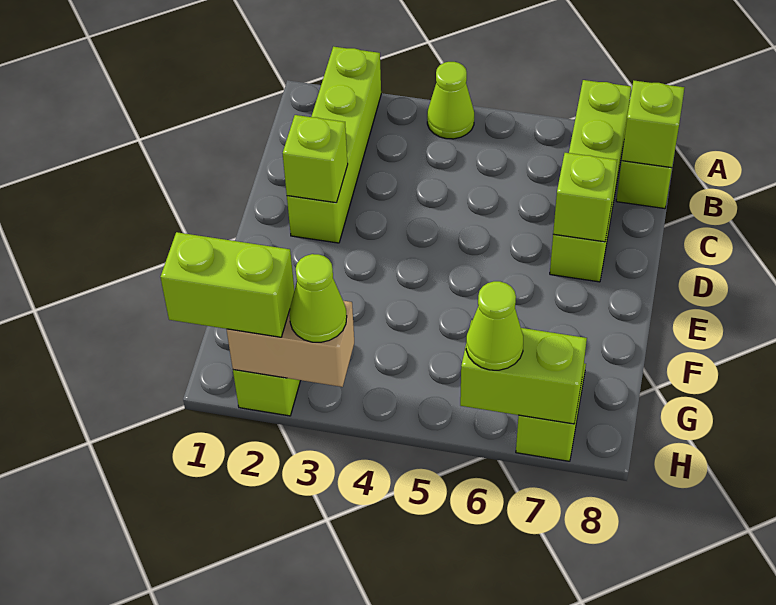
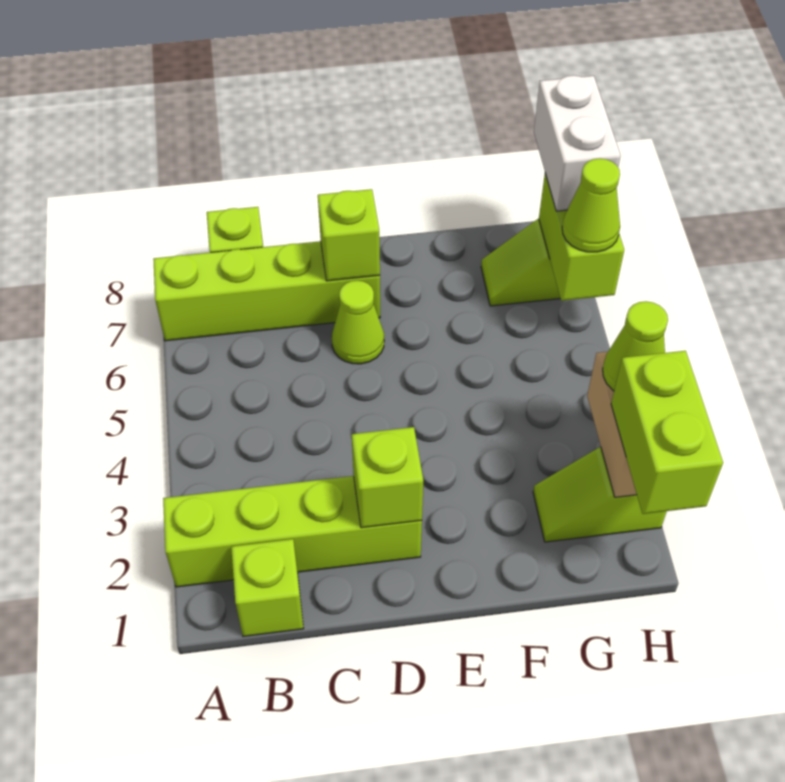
lime cone A4 level 1 -> lime cone D6 level 1
lime brick B8 level 2 -> lime brick B1 level 1
none -> white brick H7:H8 level 3

